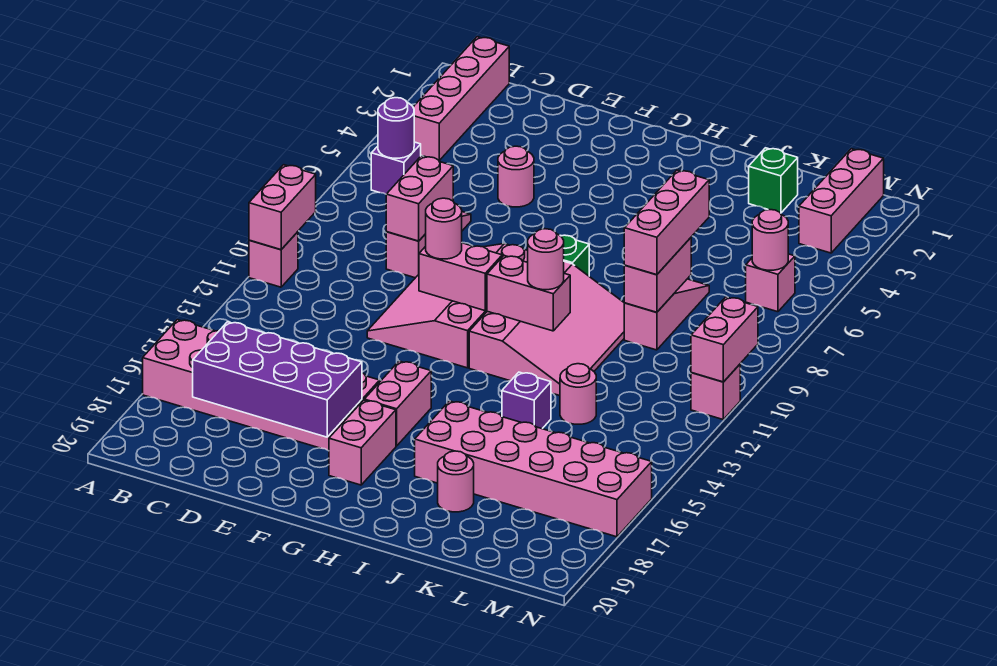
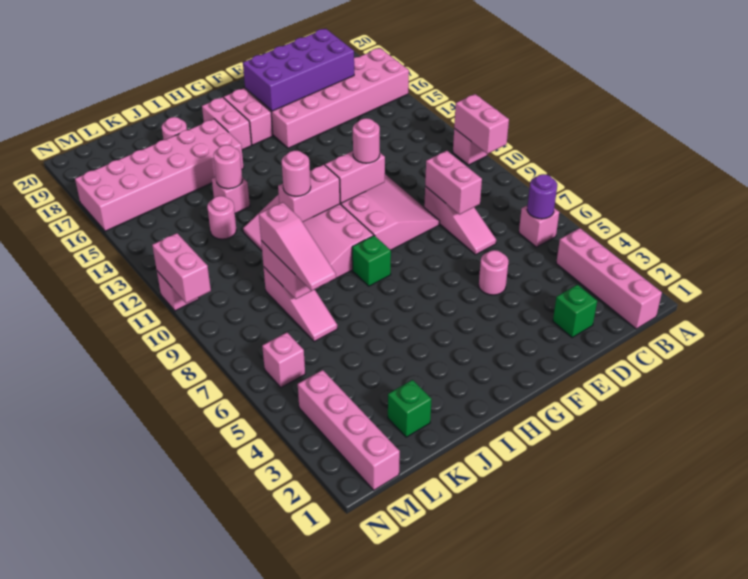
purple brick B6 level 1 -> pink brick B6 level 1
none -> green brick D2 level 1
pink brick G15:G16 level 1 -> pink brick H17:H18 level 1
purple brick J14 level 1 -> pink brick J14 level 1
pink brick K7:K9 level 3 -> pink slope K7:K9 level 3 top 9
pink brick M1:M3 level 1 -> pink brick M1:M4 level 1
pink round brick M6 level 2 -> pink round brick J14 level 2

